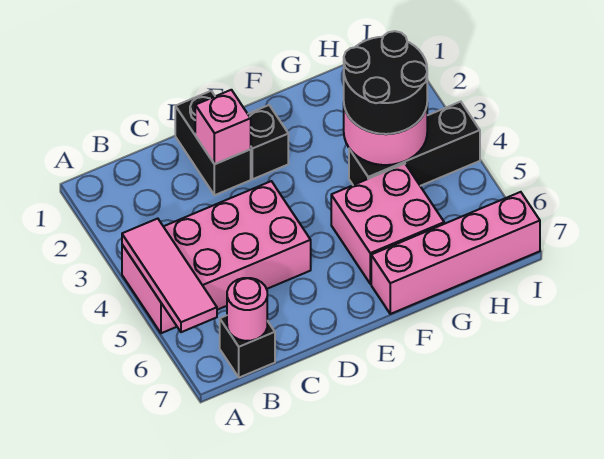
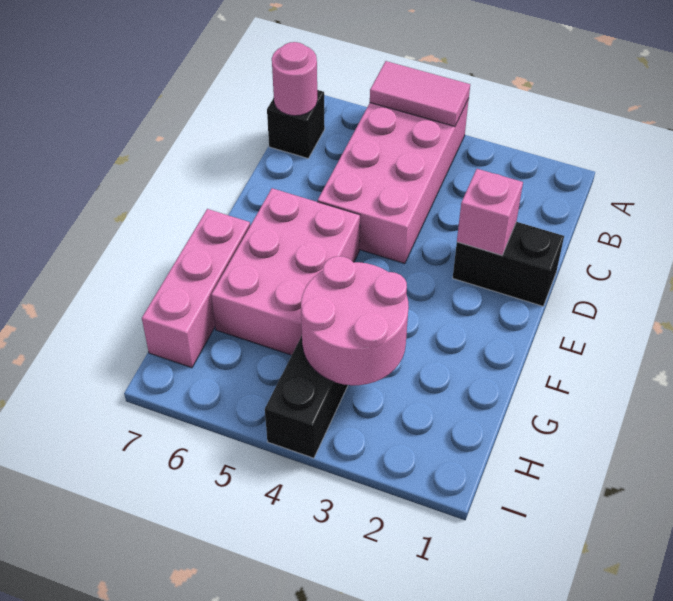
pink tile A4:A6 level 2 -> pink tile A4:A5 level 2
black brick E2 level 1 -> none
pink brick F5:G6 level 1 -> pink brick E5:G6 level 1
pink brick F7:I7 level 1 -> pink brick F7:H7 level 1
black round brick G3:H4 level 3 -> none

